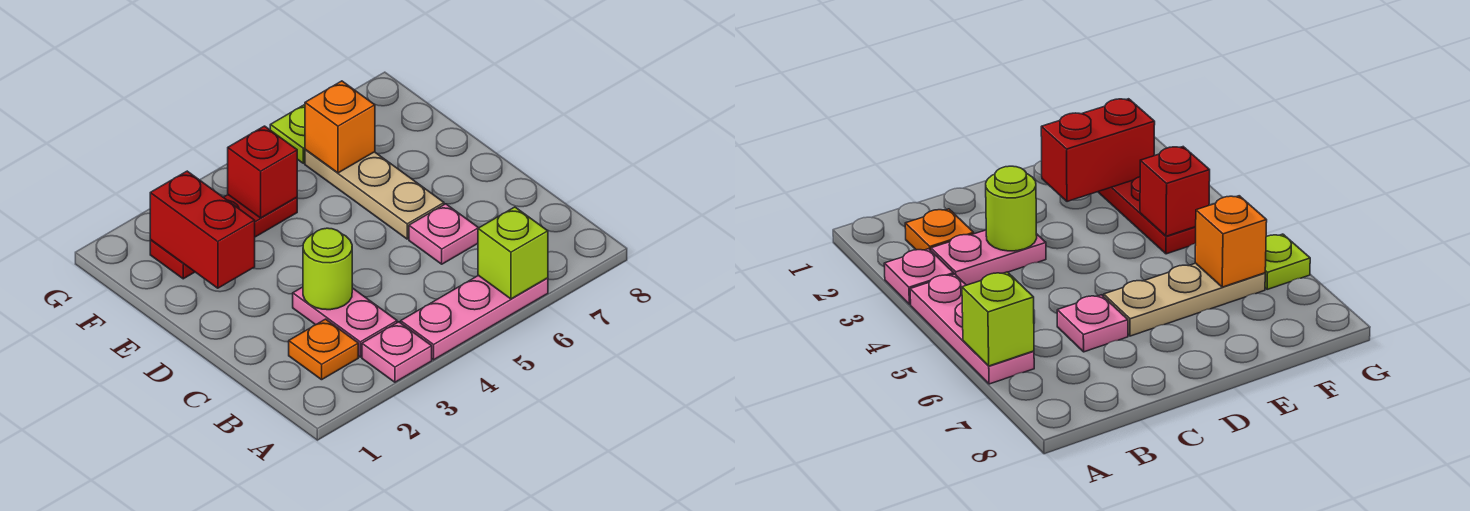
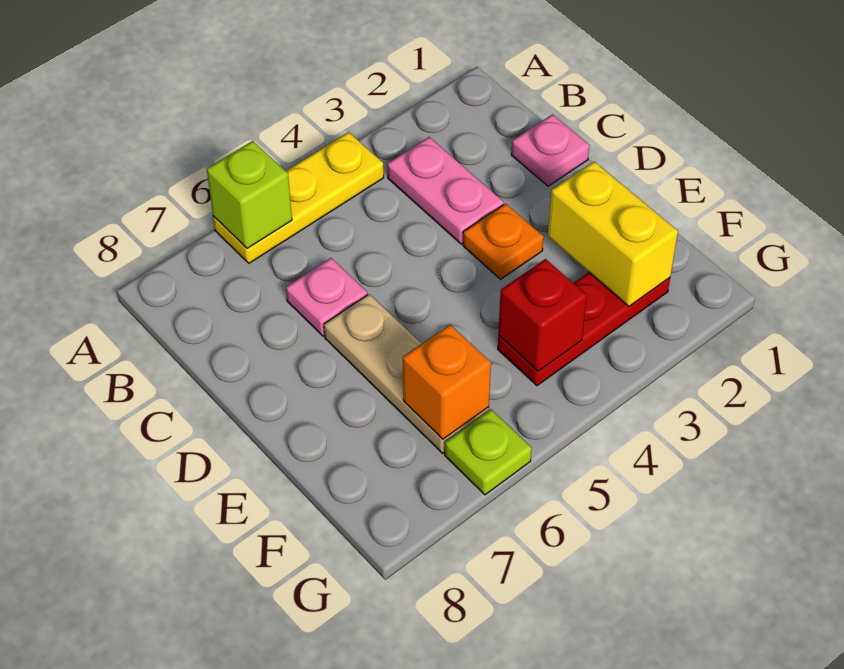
pink plate A3 level 1 -> pink plate C1 level 1
pink plate A4:A6 level 1 -> yellow plate A4:A6 level 1
orange plate B2 level 1 -> orange plate D3 level 1
lime round brick C3 level 2 -> none
red brick E2:F2 level 2 -> yellow brick E2:F2 level 2

